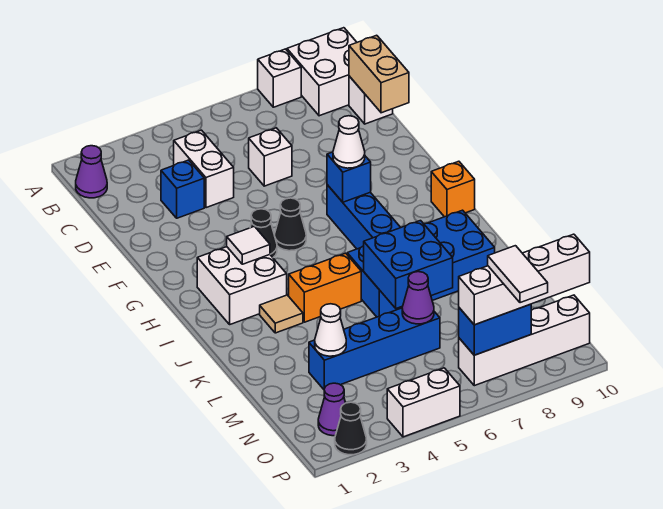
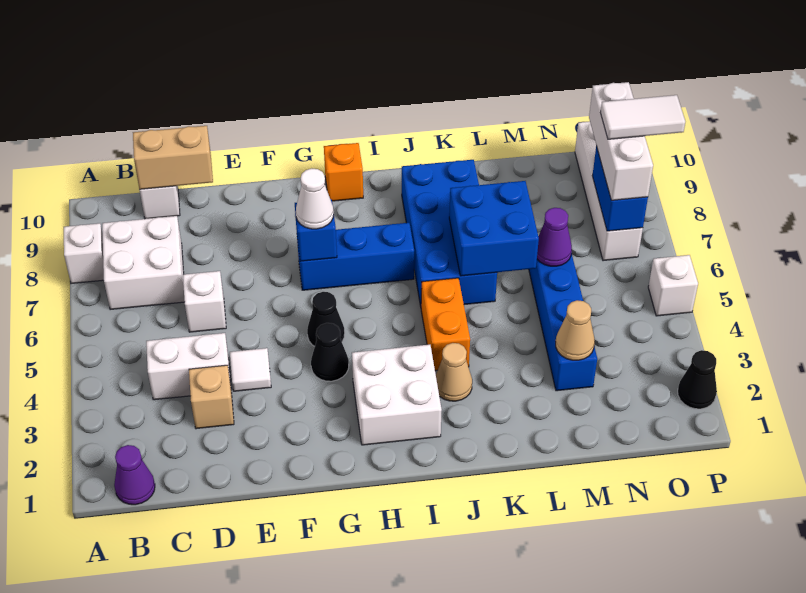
white brick A9:B10 level 1 -> white brick B7:C8 level 1
blue brick D3 level 1 -> tan brick D3 level 1
white tile H3 level 2 -> white tile E4 level 1
tan tile J3 level 1 -> tan cone J3 level 1
white cone M3 level 2 -> tan cone M3 level 2
purple cone O2 level 1 -> none
white brick O7:O10 level 3 -> white brick O7:O9 level 3
white brick P4:P5 level 1 -> white brick P5 level 1

